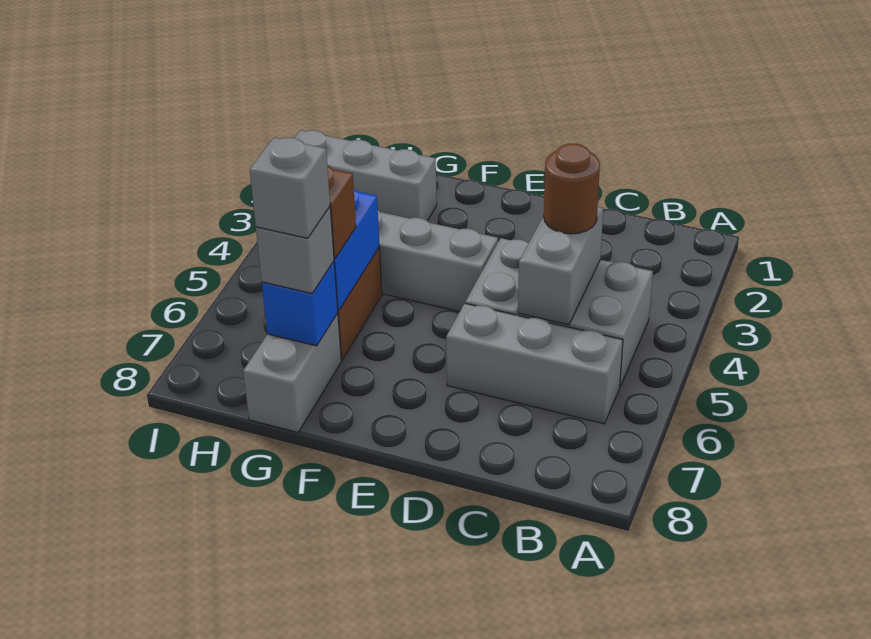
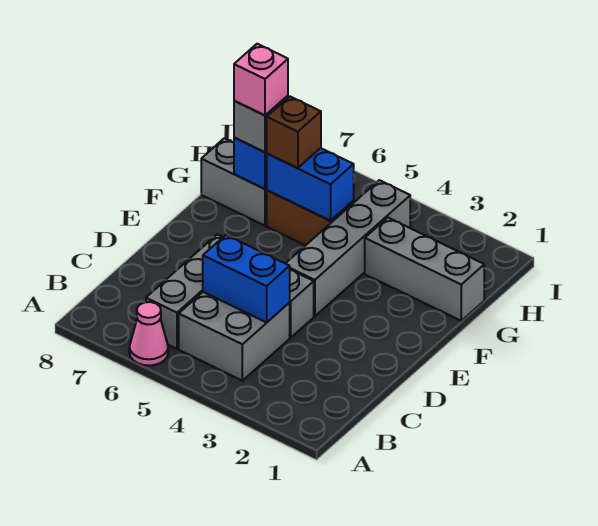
none -> pink cone A6 level 1
grey brick C4:C5 level 2 -> blue brick C4:C5 level 2
brown round brick C4 level 3 -> none
grey brick G2:I2 level 1 -> grey brick G1:G3 level 1
grey brick G7 level 4 -> pink brick G7 level 4

